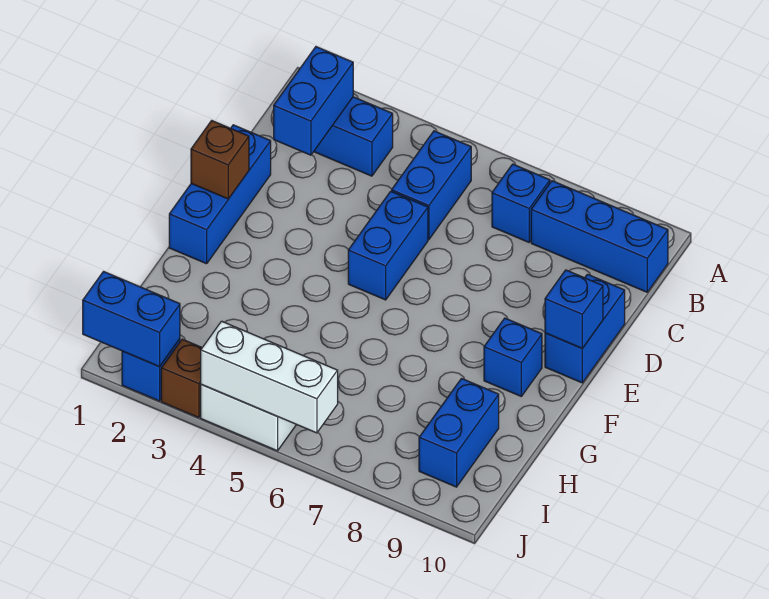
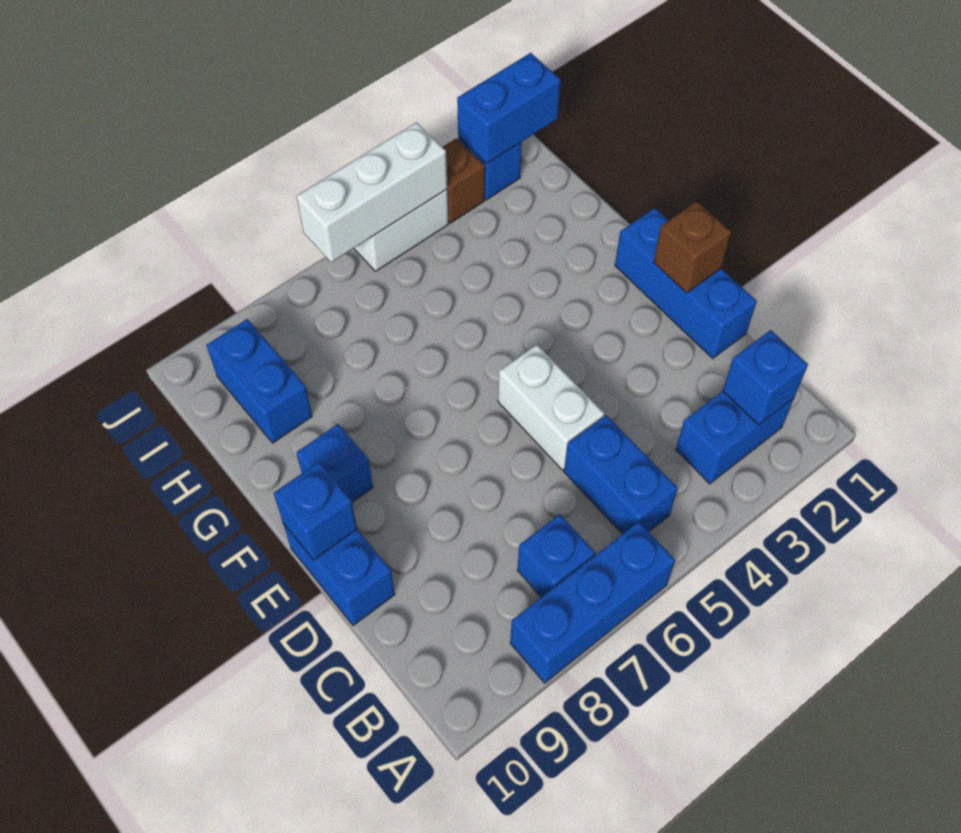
blue brick B2:C2 level 2 -> blue brick B2 level 2
blue brick B8:B10 level 1 -> blue brick A6:A8 level 1
blue brick D5:E5 level 1 -> white brick D5:E5 level 1

